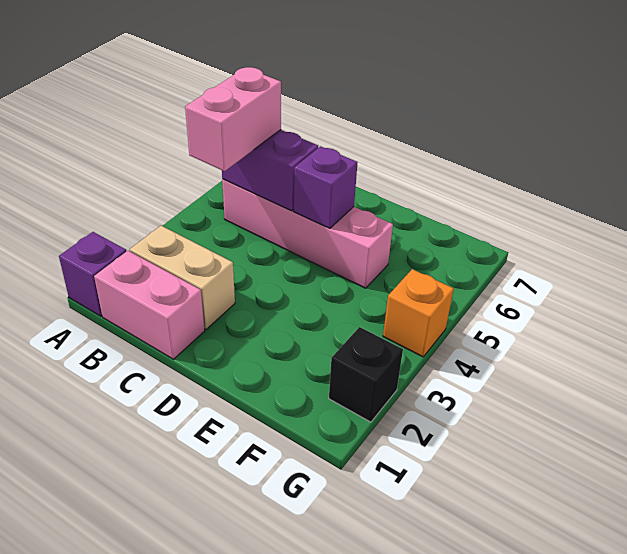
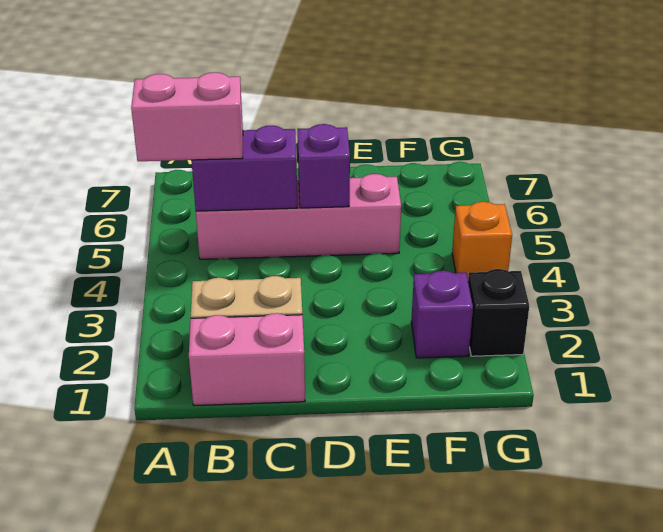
purple brick A1 level 1 -> purple brick F2 level 1
pink brick B4:B5 level 3 -> pink brick A5:B5 level 3

